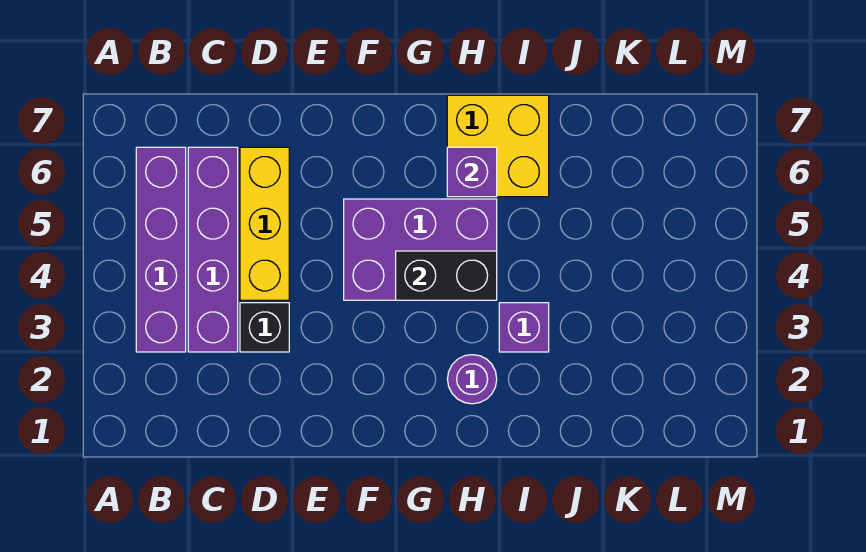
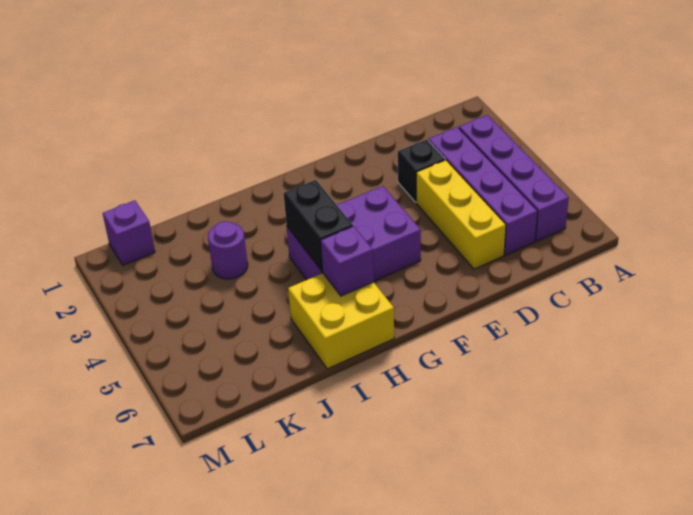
black brick G4:H4 level 2 -> black brick H4:H5 level 2
purple round brick H2 level 1 -> purple round brick J3 level 1
purple brick I3 level 1 -> purple brick L1 level 1

